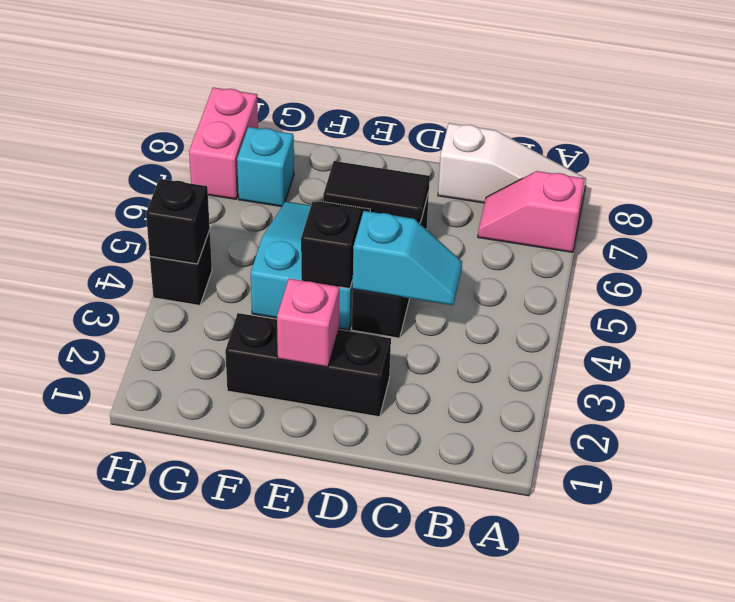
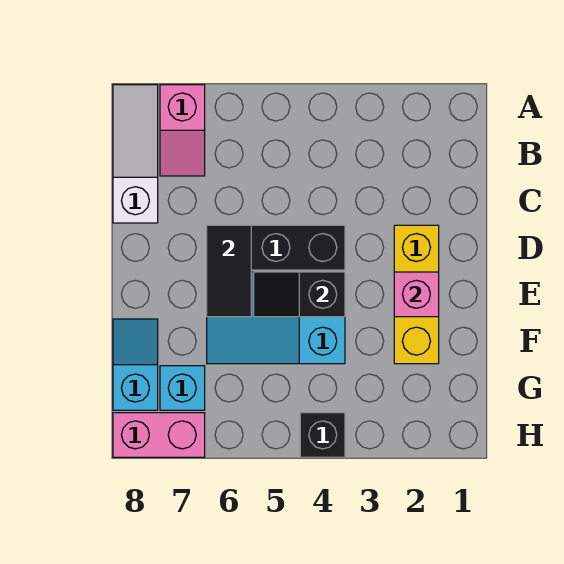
cyan slope C4:D4 level 2 top D -> cyan slope F8:G8 level 1 top G
black brick D2:F2 level 1 -> yellow brick D2:F2 level 1
black brick H4 level 2 -> none

